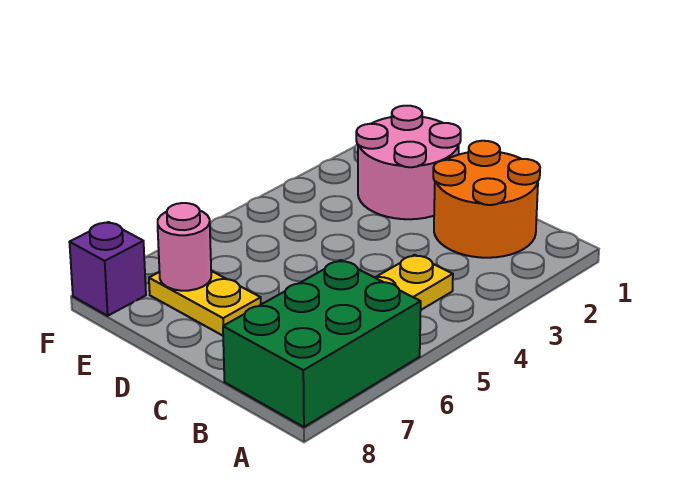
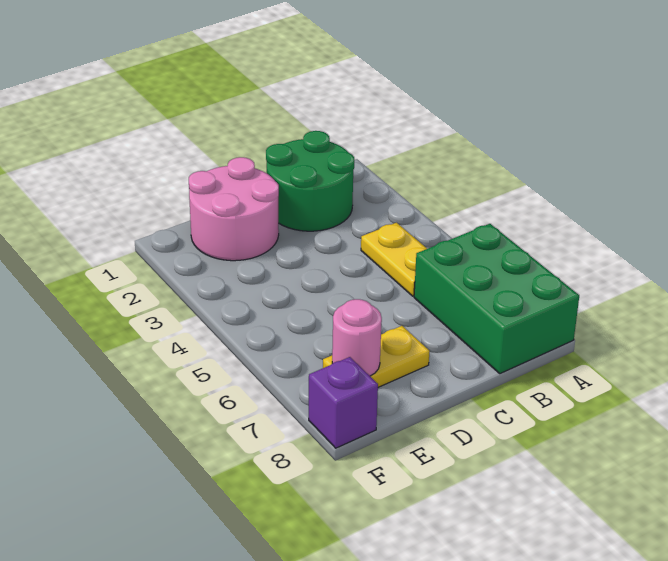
orange round brick B1:C2 level 1 -> green round brick B1:C2 level 1

